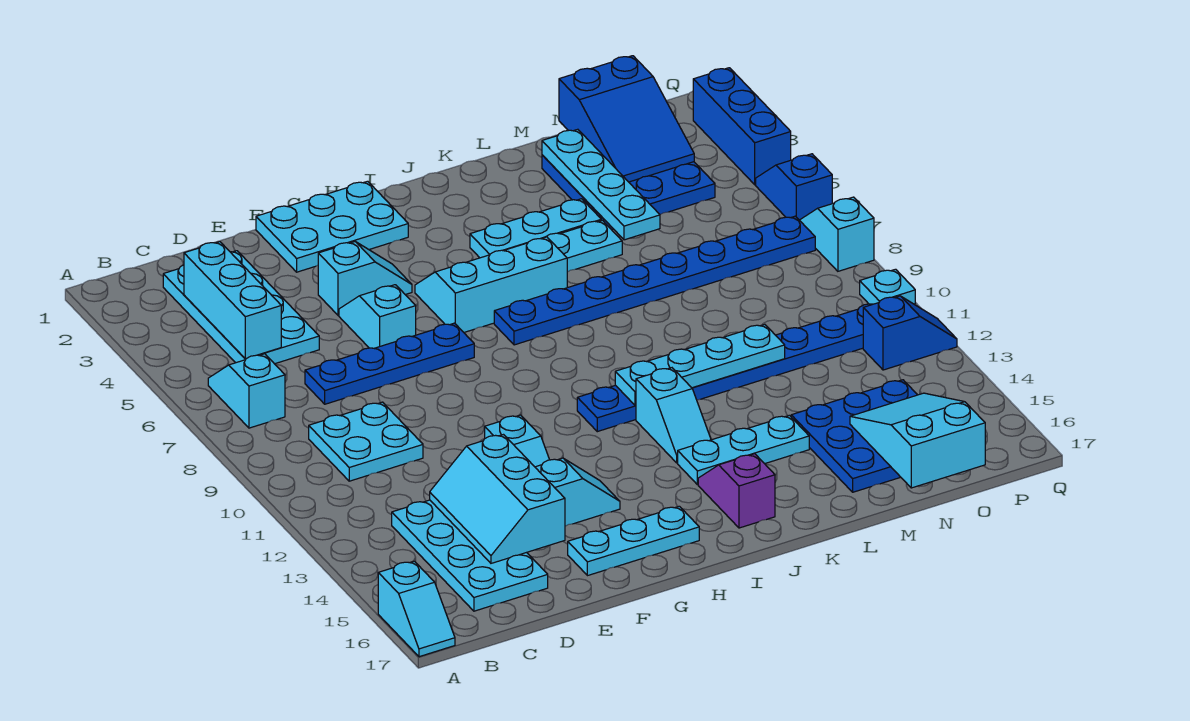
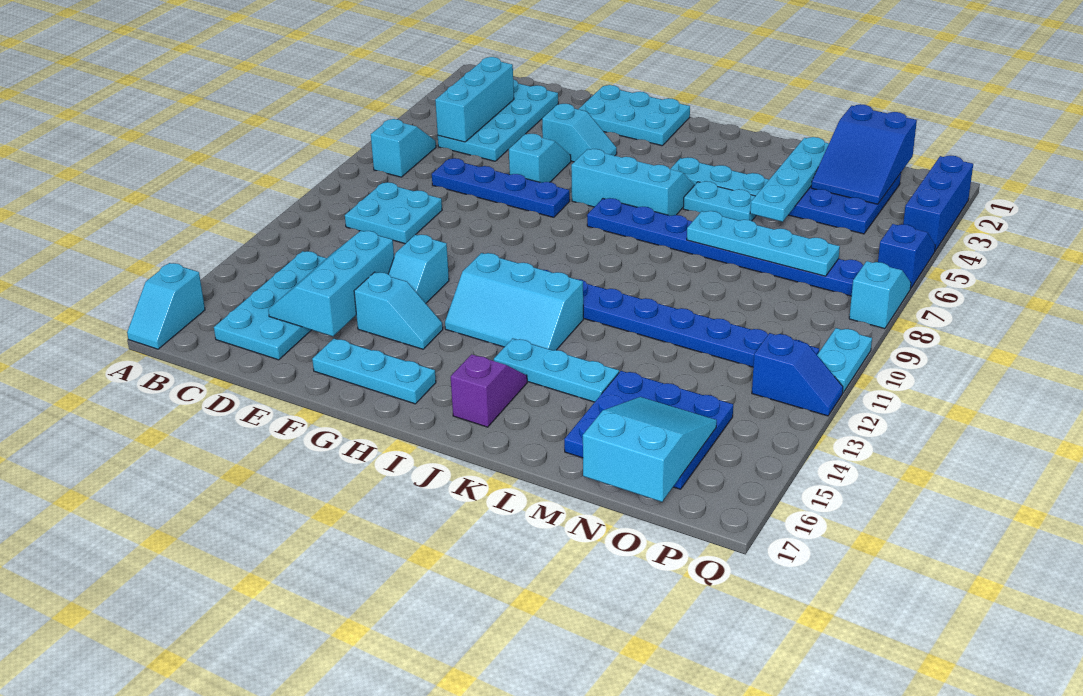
cyan plate J11:M11 level 2 -> cyan plate L7:O7 level 2
cyan slope J12:J13 level 1 top 12 -> cyan slope H12:J13 level 1 top 12
cyan plate Q10 level 1 -> cyan plate Q10:Q11 level 1

